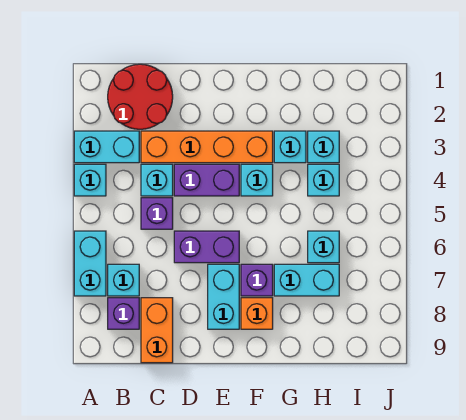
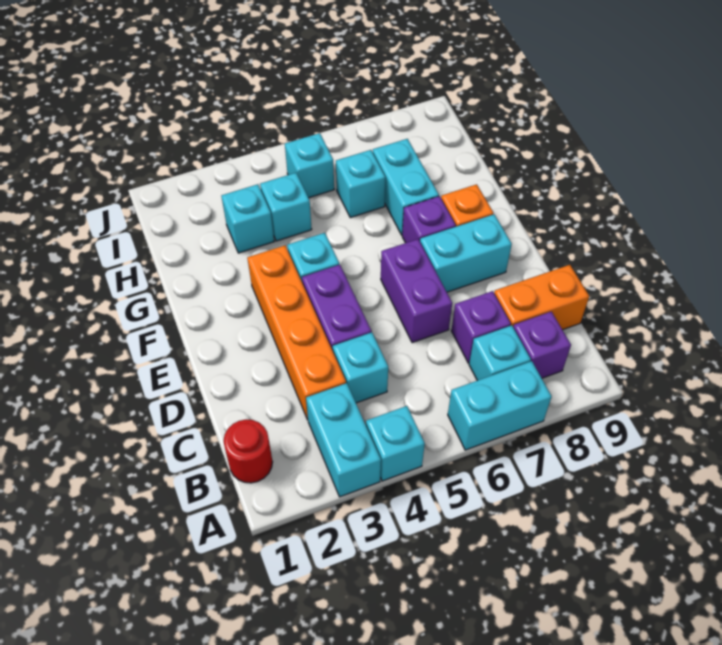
red round brick B1:C2 level 1 -> red round brick B1 level 1
purple brick C5 level 1 -> purple brick C7 level 1
cyan brick G3 level 1 -> cyan brick I5 level 1

